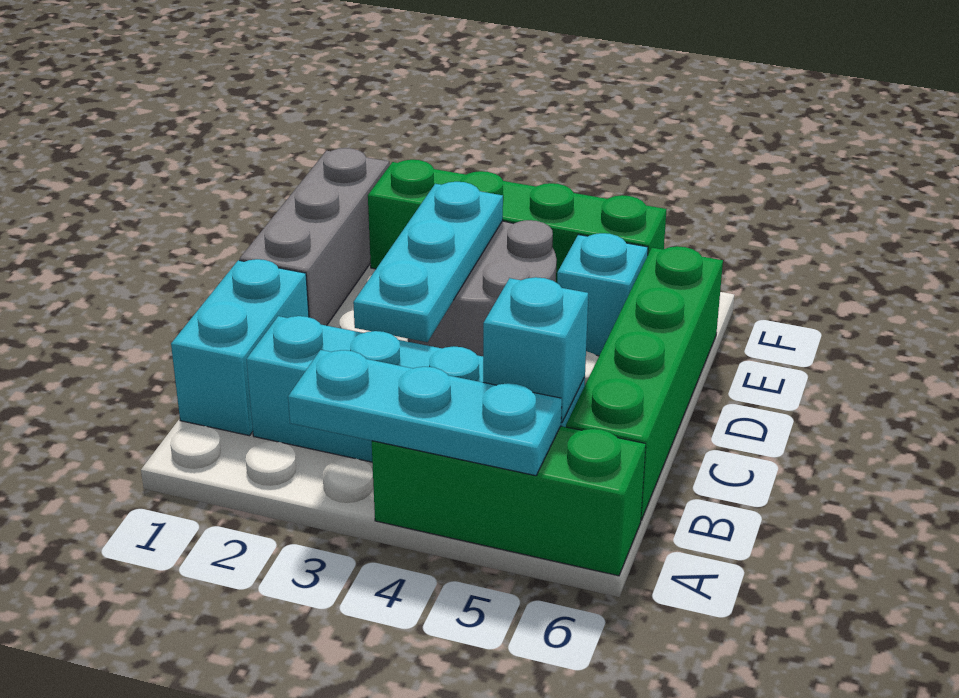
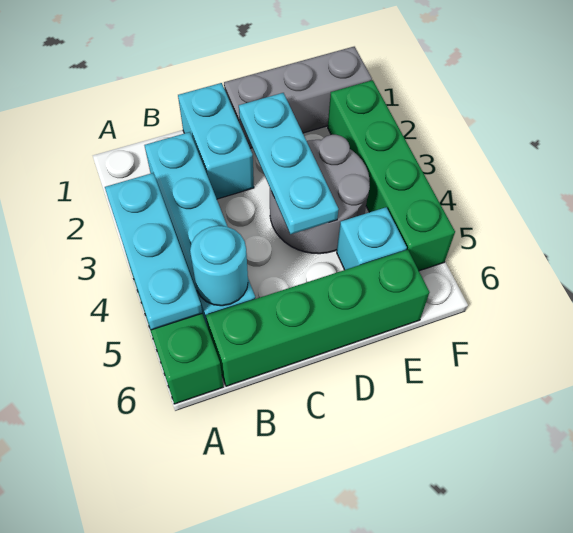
cyan brick B1:C1 level 1 -> cyan brick C1:C2 level 1
cyan brick B5 level 2 -> cyan round brick B5 level 2
cyan plate C3:E3 level 2 -> cyan plate D2:D4 level 2

